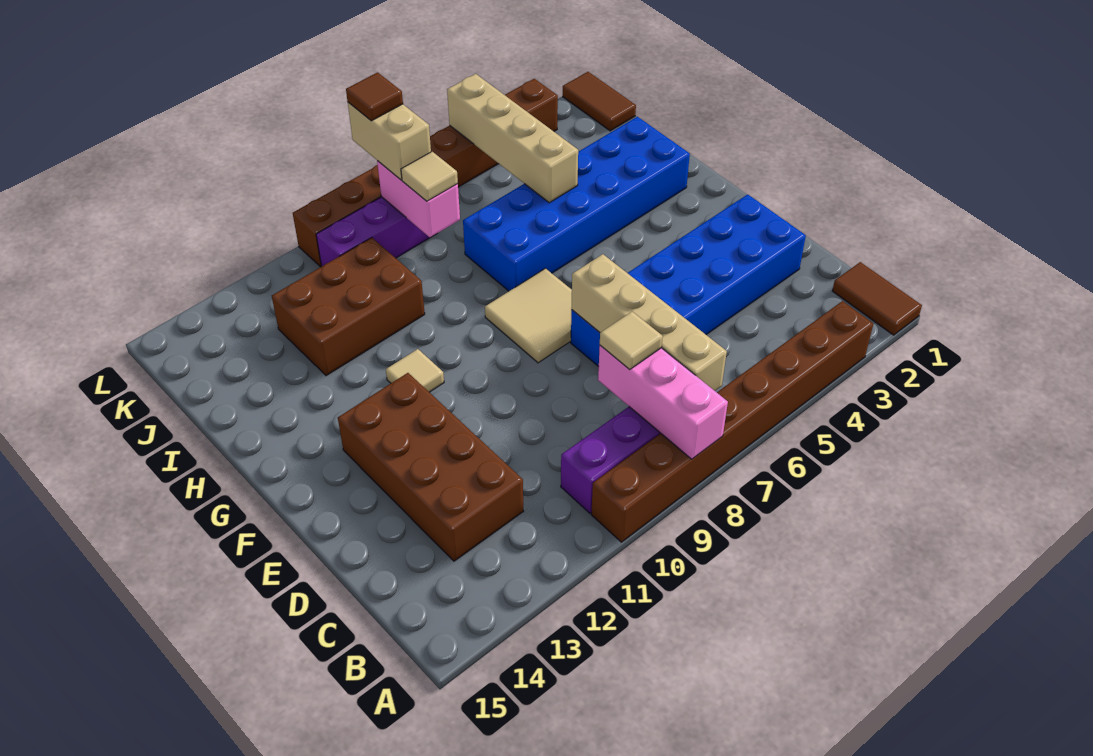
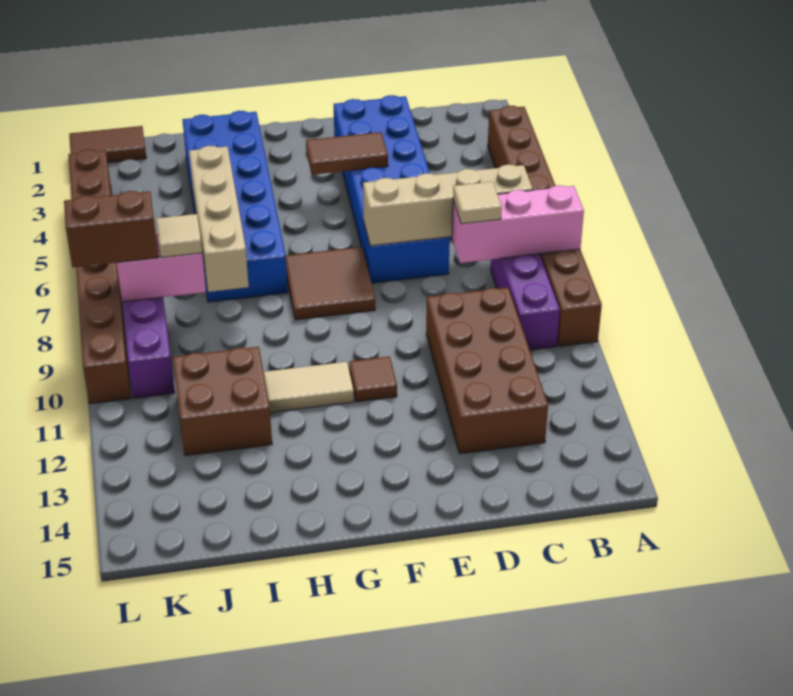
brown tile A1:B1 level 1 -> brown tile E4:F4 level 2
brown brick C12:F13 level 1 -> brown brick C10:D13 level 1
tan tile F7:G8 level 1 -> brown tile F7:G8 level 1
tan tile G11 level 1 -> tan tile G11:H11 level 1
tan brick I5:L5 level 2 -> tan brick I5:I8 level 2
brown brick I10:J12 level 1 -> brown brick I11:J12 level 1
tan brick K8:L8 level 3 -> brown brick K8:L8 level 3
brown tile L8 level 4 -> brown tile F11 level 1

